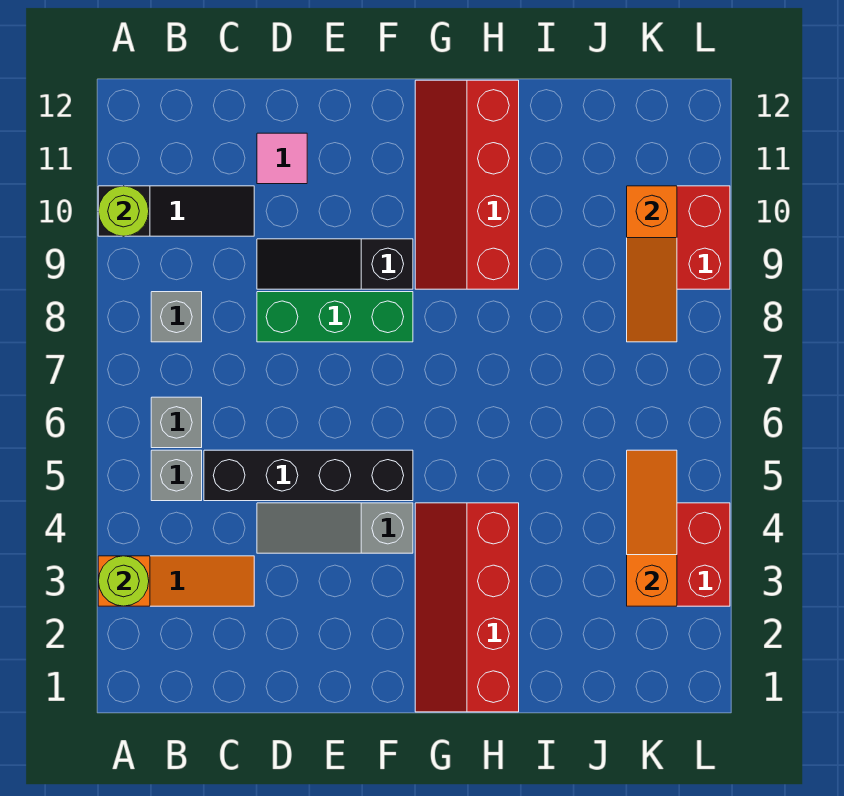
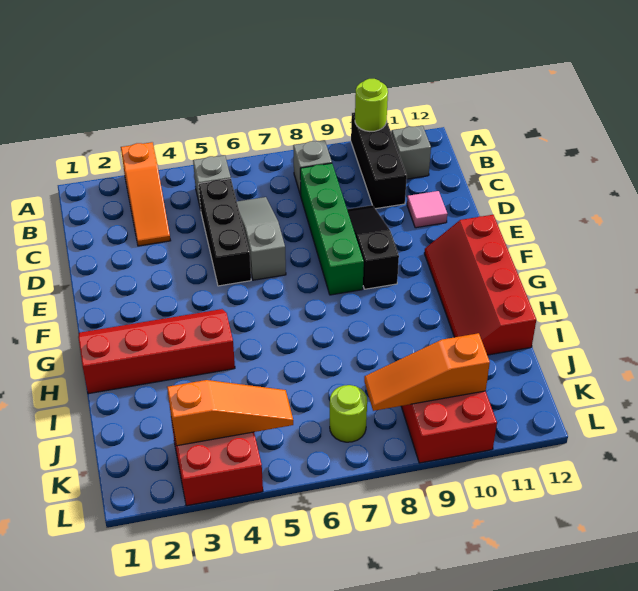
lime round brick A3 level 2 -> lime round brick K7 level 1
black slope A10:C10 level 1 top A -> black brick A10:C10 level 1
grey brick B6 level 1 -> grey brick B11 level 1
black brick C5:F5 level 1 -> black brick C5:E5 level 1
grey slope D4:F4 level 1 top F -> grey slope C6:E6 level 1 top E
green brick D8:F8 level 1 -> green brick C8:F8 level 1
red slope G9:H12 level 1 top H -> red slope F11:I12 level 1 top 12

